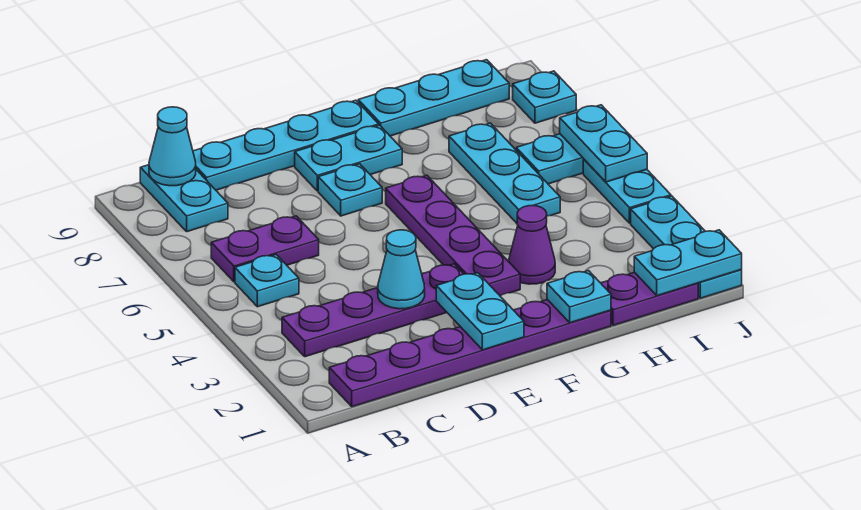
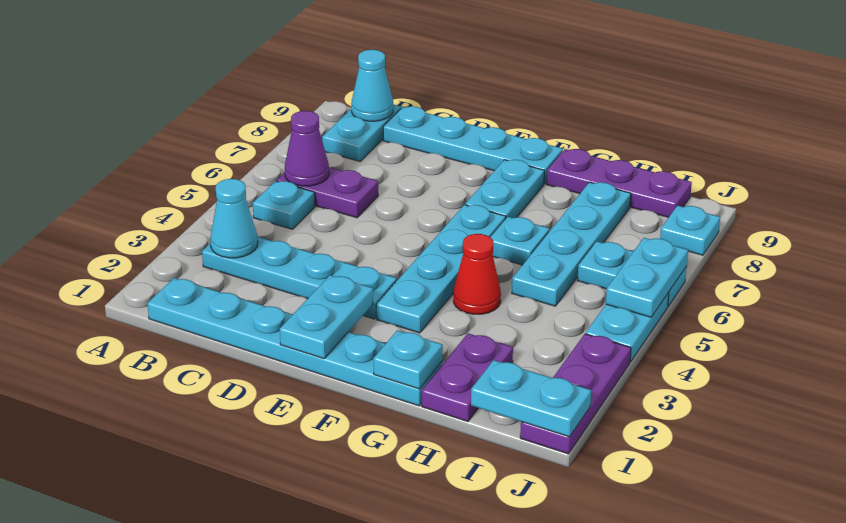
purple plate B1:G1 level 1 -> cyan plate B1:G1 level 1
purple plate B3:E3 level 1 -> cyan plate B3:E3 level 1
cyan cone D3 level 2 -> cyan cone B3 level 2
cyan plate E7 level 1 -> cyan plate G6 level 1
cyan plate E8:F8 level 1 -> cyan plate F7:F8 level 1
purple plate F3:F6 level 1 -> cyan plate F3:F6 level 1
purple cone G3 level 1 -> purple cone B6 level 2
none -> red cone G4 level 1
cyan plate G9:I9 level 1 -> purple plate G9:I9 level 1
purple plate H1:I1 level 1 -> purple plate H1:H2 level 1
cyan plate H5:H7 level 1 -> cyan plate H5:H8 level 1
cyan plate J1:J3 level 1 -> purple plate J1:J3 level 1

